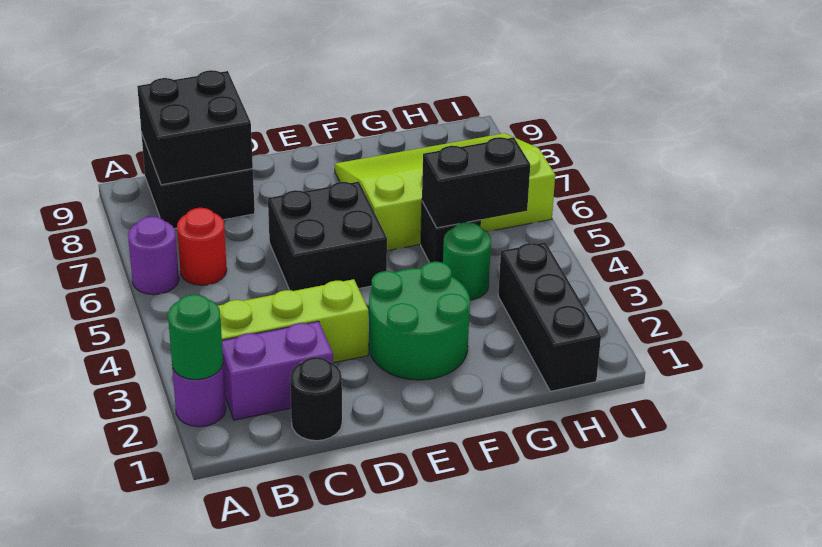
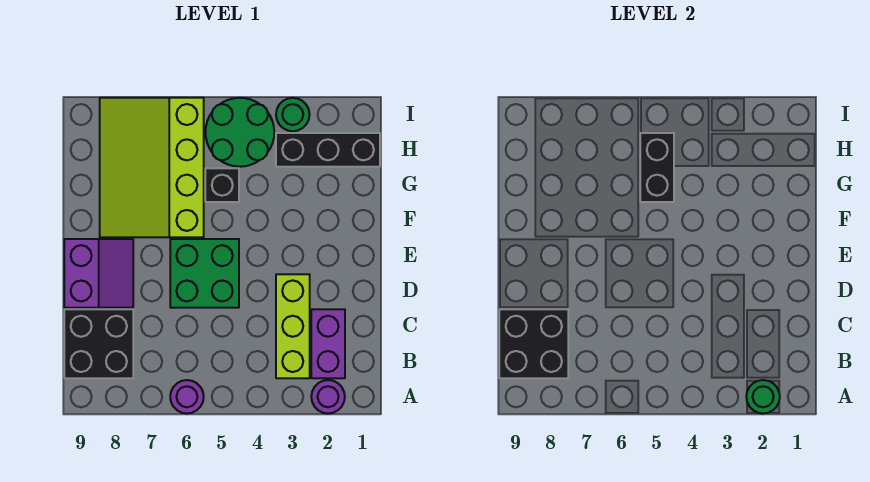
red round brick B6 level 1 -> none
black round brick C1 level 1 -> none
black brick D5:E6 level 1 -> green brick D5:E6 level 1
none -> purple slope D8:E9 level 1 top 9
green round brick E2:F3 level 1 -> green round brick H4:I5 level 1
green round brick G4 level 1 -> green round brick I3 level 1

